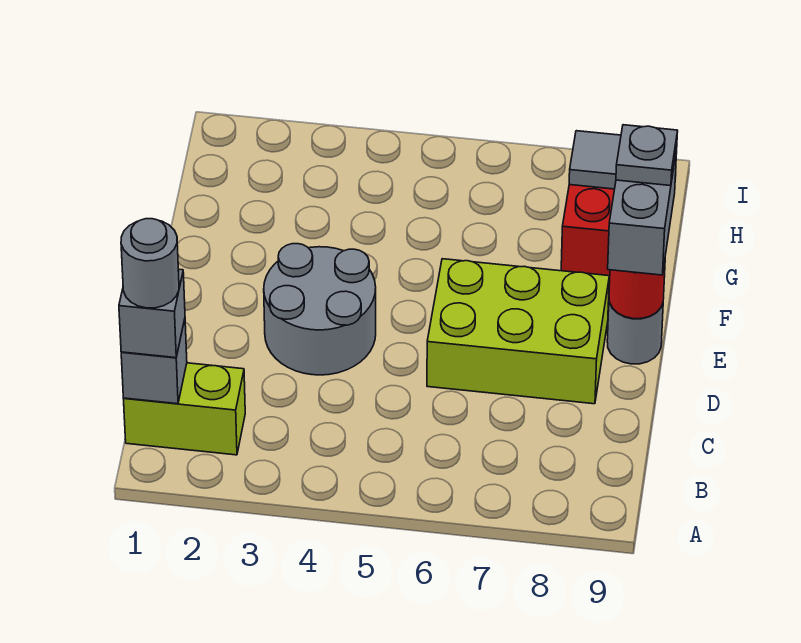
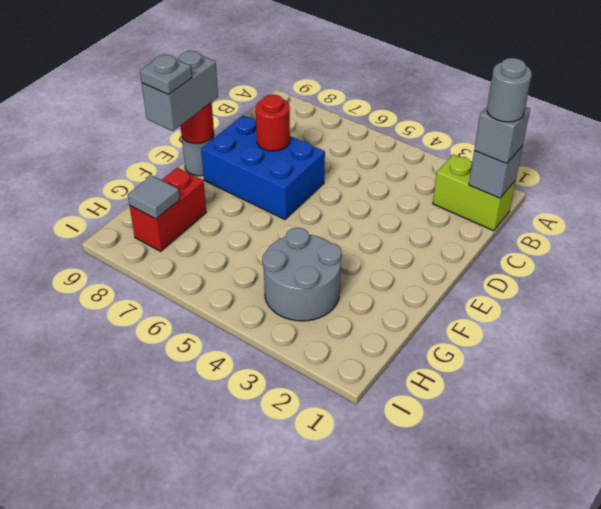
grey round brick D3:E4 level 1 -> grey round brick G3:H4 level 1
lime brick D6:E8 level 1 -> blue brick D6:E8 level 1
none -> red round brick D7 level 2

